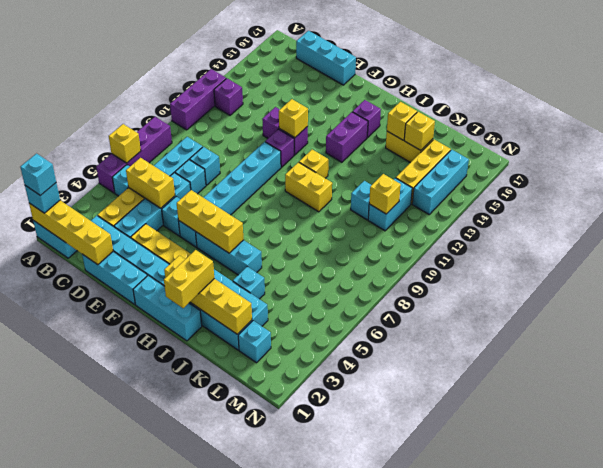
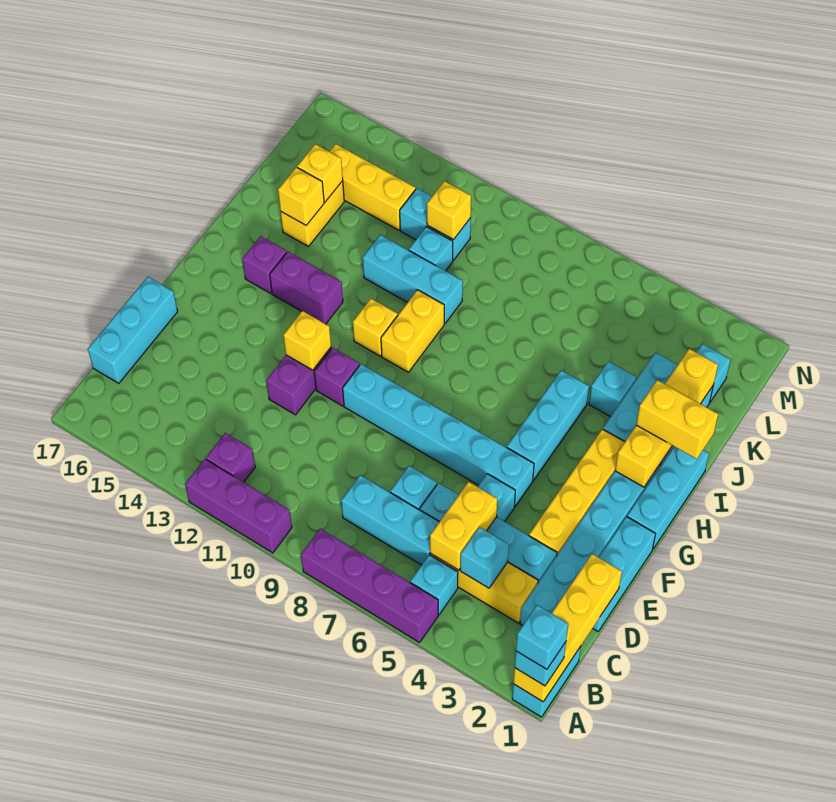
yellow brick A6 level 2 -> none
cyan brick D8 level 1 -> cyan brick C4 level 2
yellow brick F5:H5 level 2 -> none
cyan brick M13:M15 level 1 -> cyan brick J10:J12 level 1

